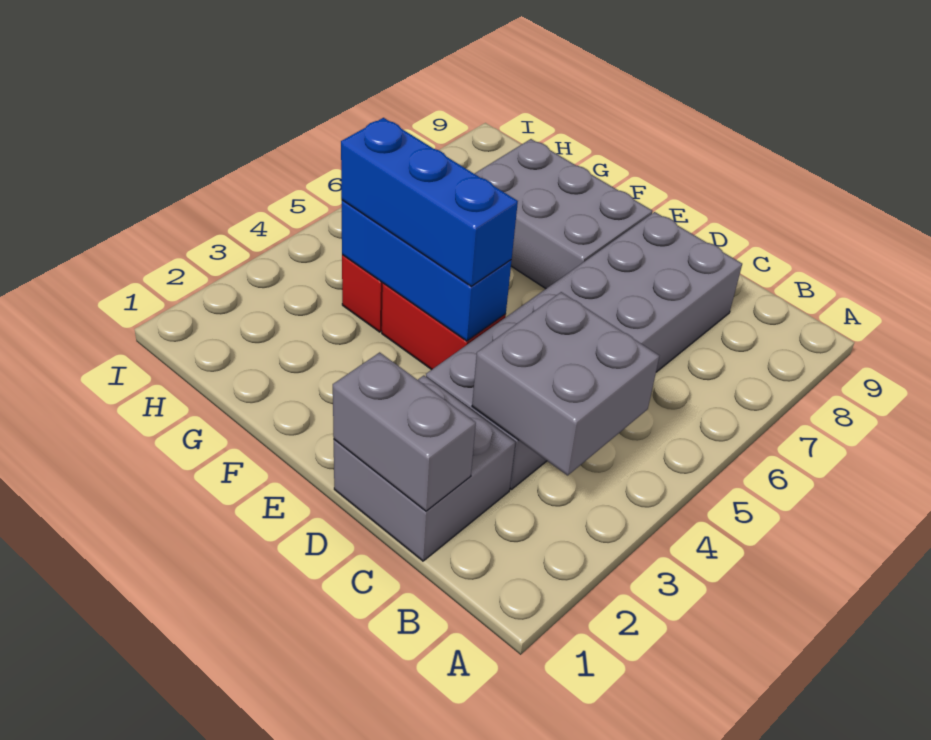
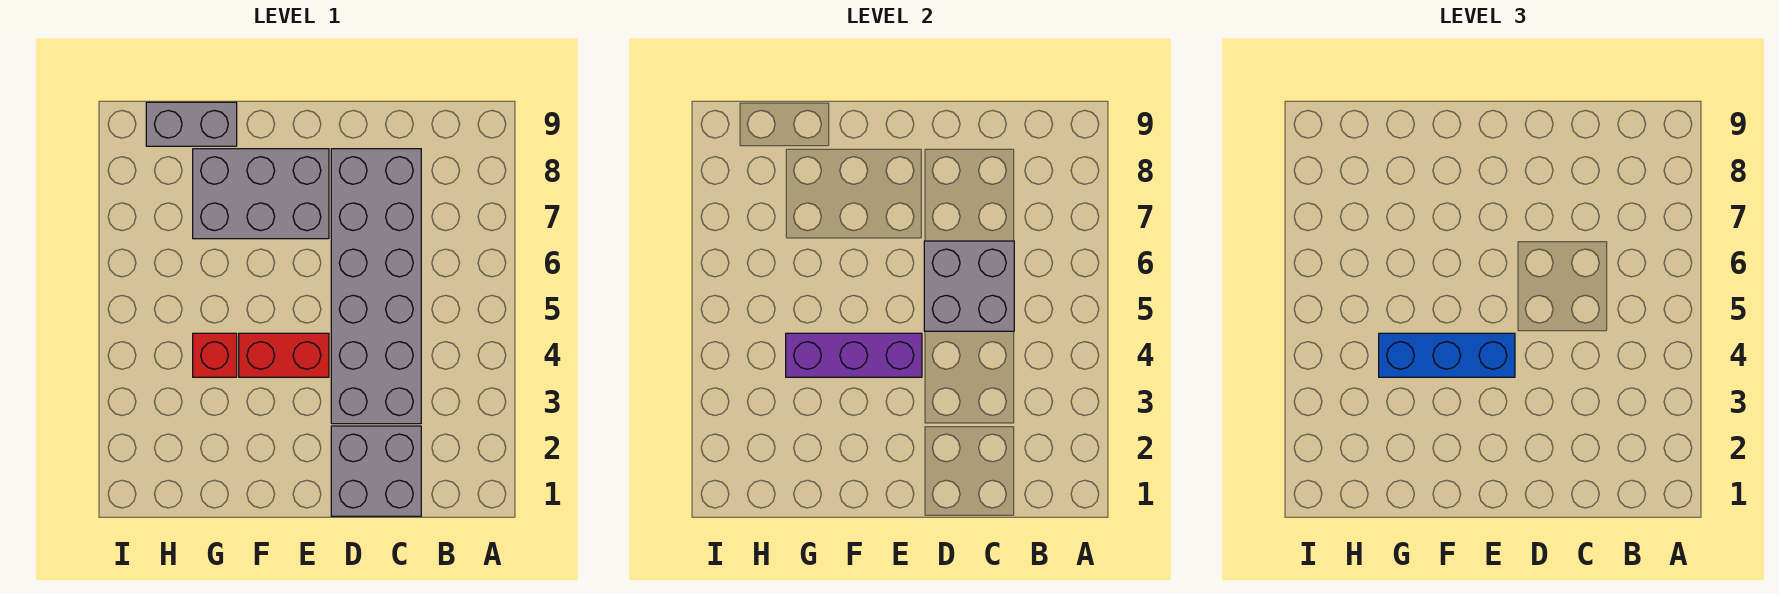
grey brick B3:C4 level 2 -> grey brick C5:D6 level 2
grey brick C1:D1 level 2 -> grey brick G9:H9 level 1
blue brick E4:G4 level 2 -> purple brick E4:G4 level 2

